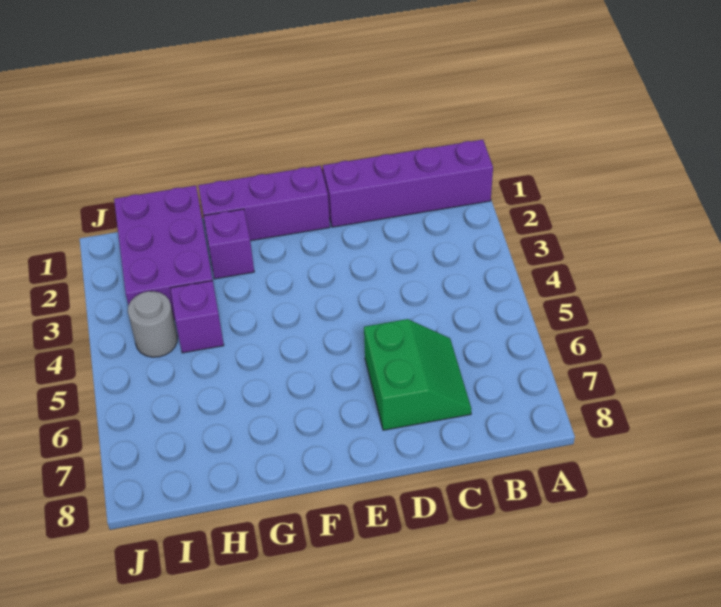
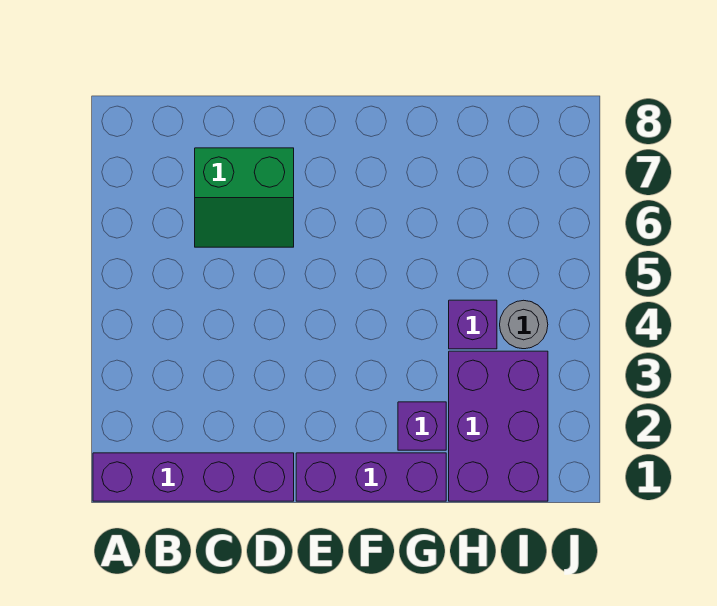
green slope C6:D7 level 1 top D -> green slope C6:D7 level 1 top 7

